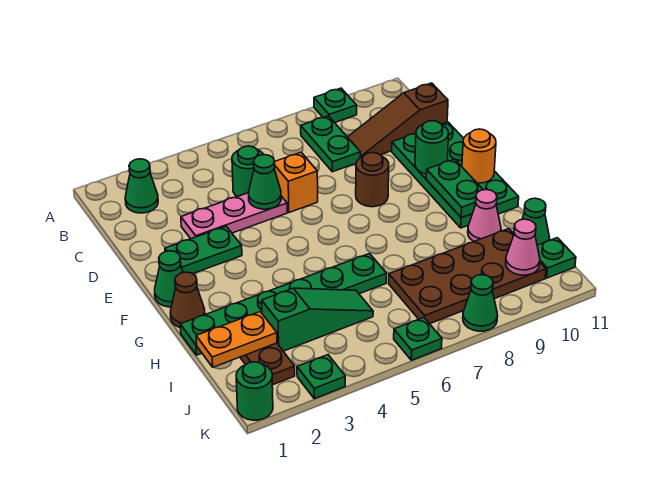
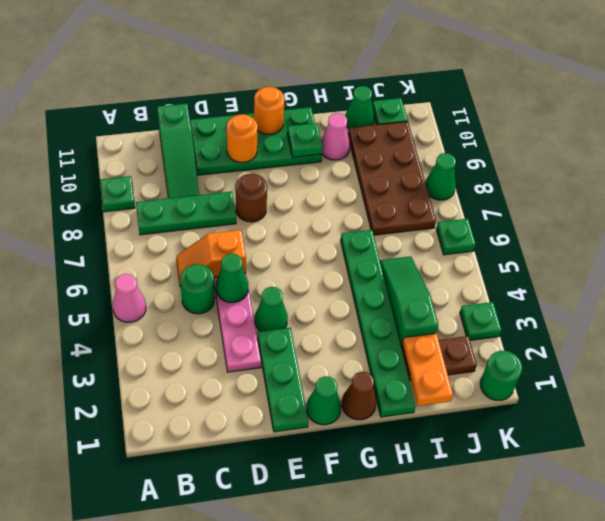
green cone B2 level 1 -> green cone E4 level 1
green plate B8:C8 level 1 -> green plate B8:D8 level 1
brown slope C9:C11 level 1 top 11 -> green slope C9:C11 level 1 top 11
green plate E2:E3 level 1 -> green plate E1:E3 level 1
green round brick E10 level 2 -> orange round brick E10 level 2
green plate F10:G10 level 2 -> green plate G10 level 2
pink cone J10 level 2 -> pink cone A5 level 1

